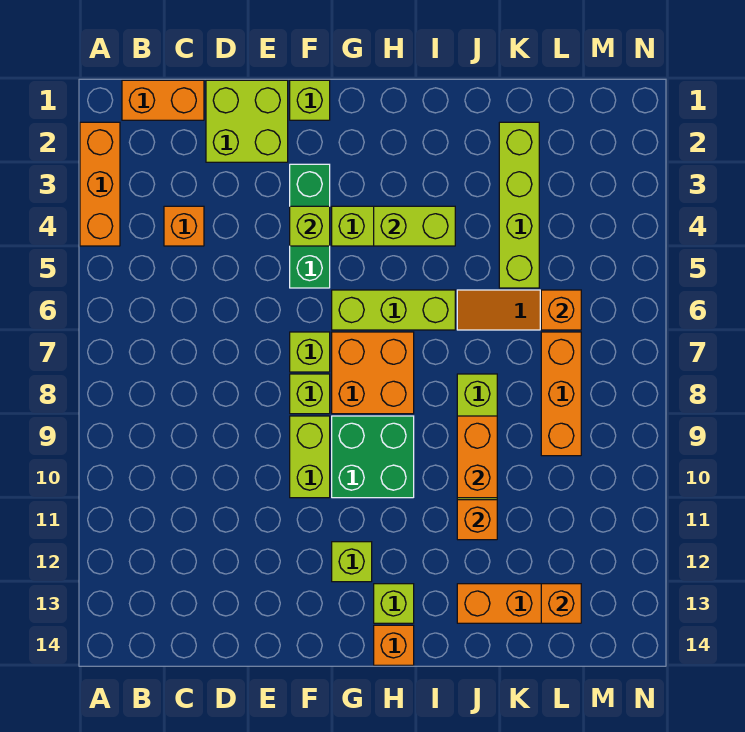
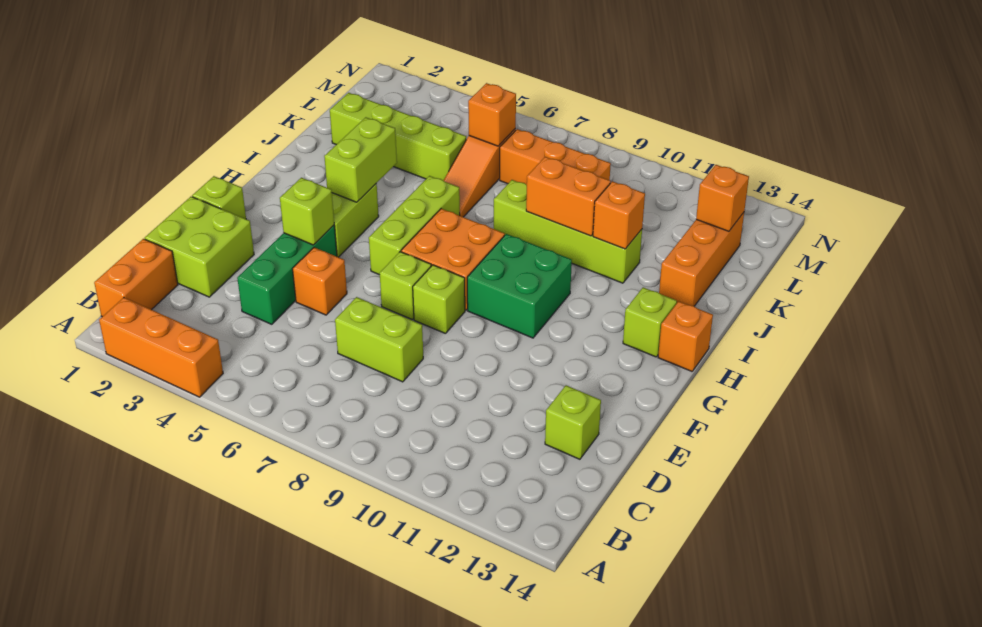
orange brick C4 level 1 -> orange brick E5 level 1
green brick F3:F5 level 1 -> green brick D4:F4 level 1
lime brick F9:F10 level 1 -> lime brick D7:D8 level 1
lime brick G12 level 1 -> lime brick D13 level 1

